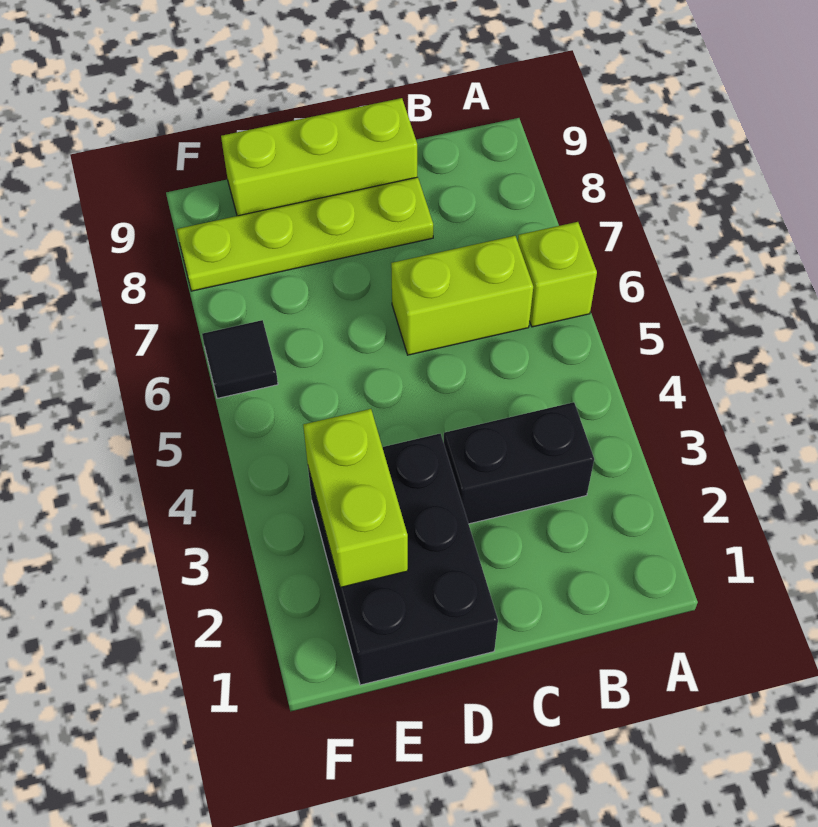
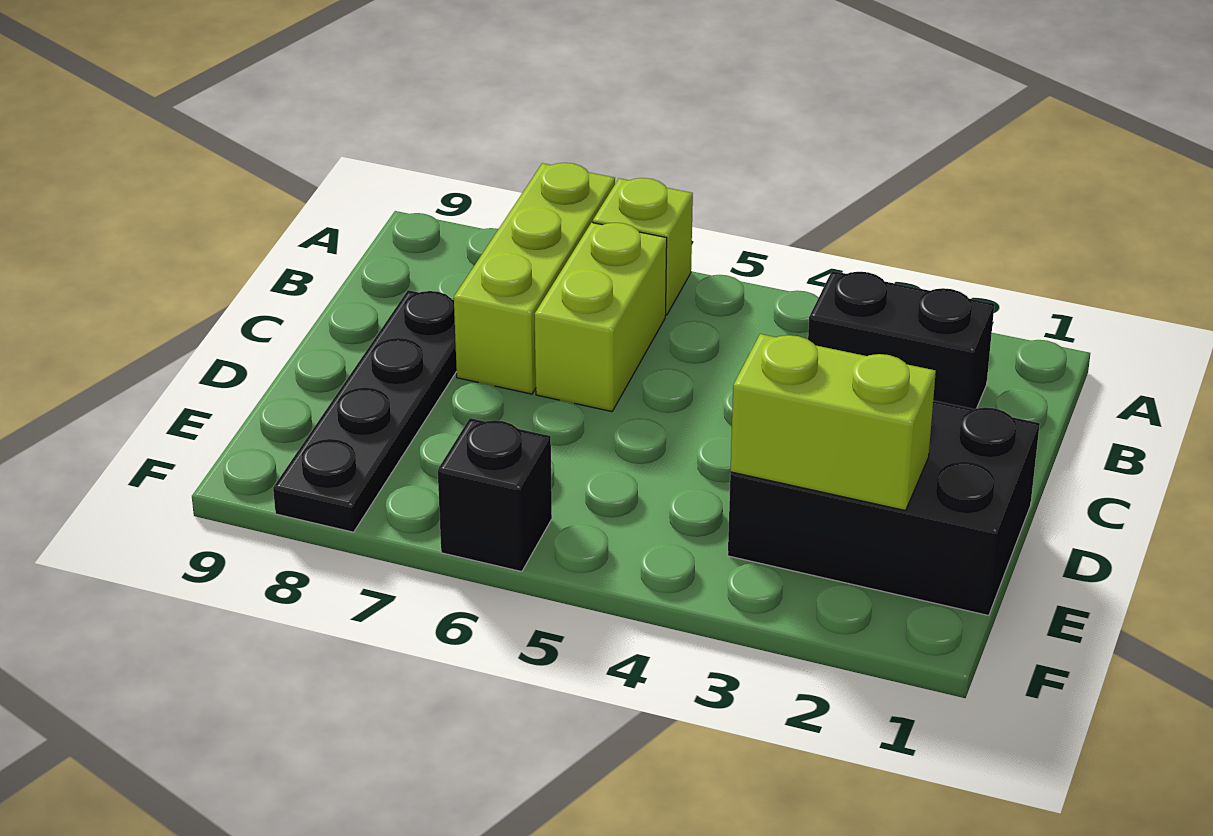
black brick B3:C3 level 1 -> black brick B2:B3 level 1
lime plate C8:F8 level 1 -> black plate C8:F8 level 1
lime brick C9:E9 level 1 -> lime brick A7:C7 level 1
black tile F6 level 1 -> black brick F6 level 1

